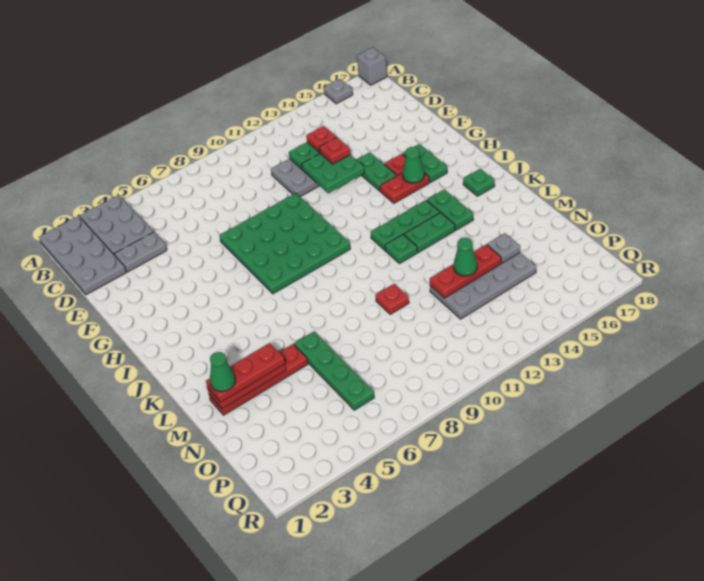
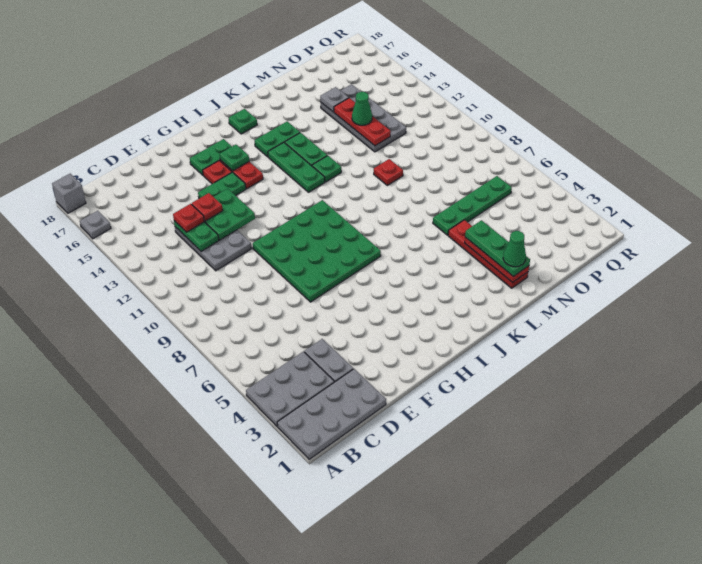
green cone H15 level 2 -> green plate H15 level 2
red plate M2:M4 level 3 -> green plate M2:M4 level 3

